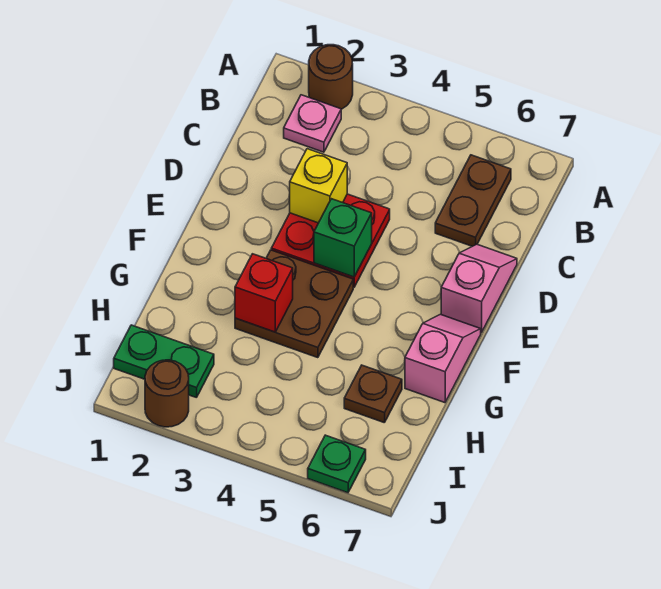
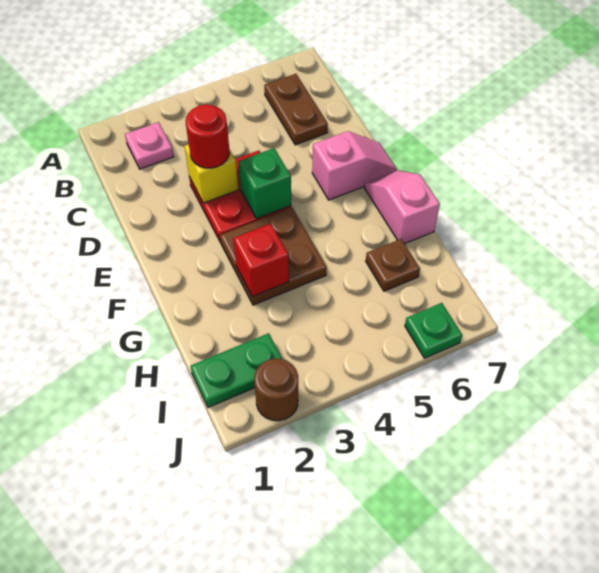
brown round brick A2 level 1 -> none
none -> red round brick D3 level 3
pink slope D7:E7 level 1 top E -> pink slope E6:E7 level 1 top 6

